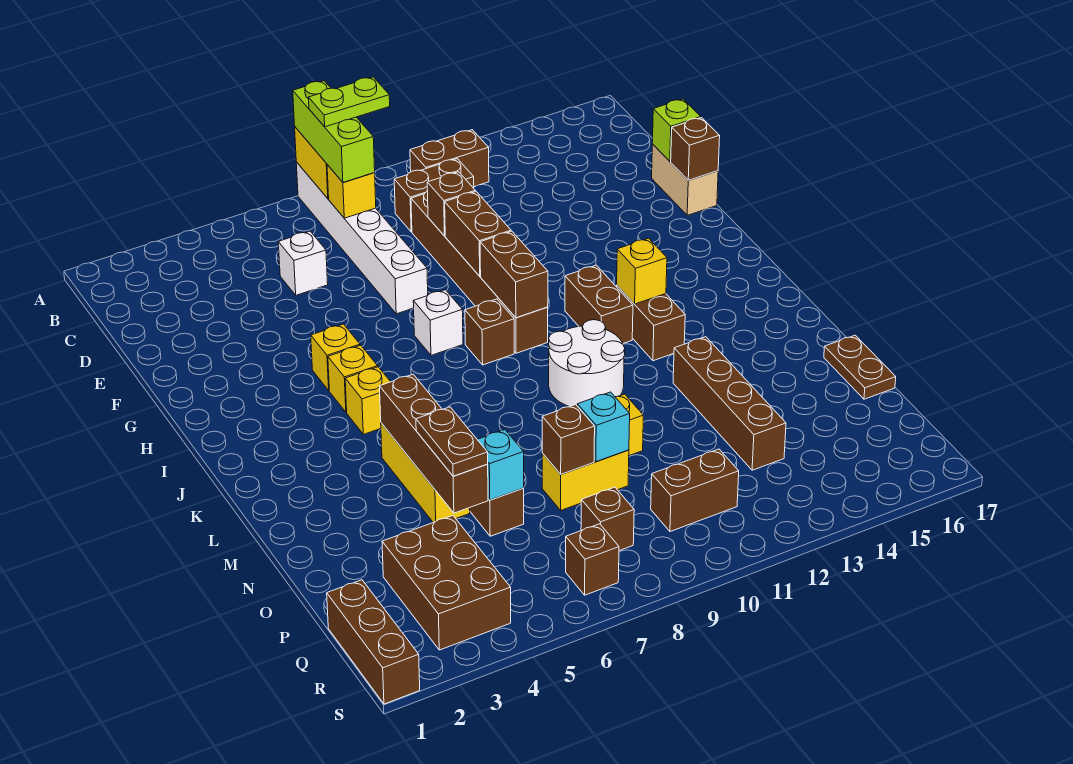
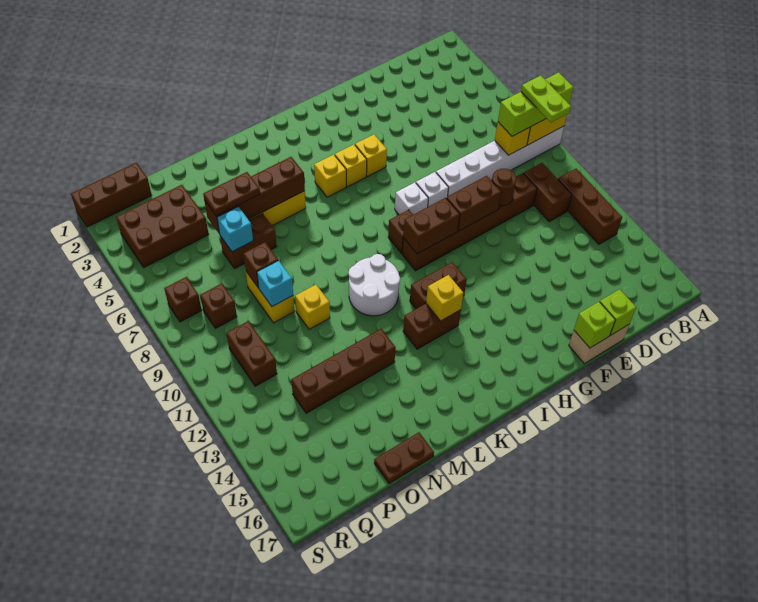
brown brick B11:B12 level 1 -> brown brick B11:B13 level 1
white brick D6 level 1 -> white brick G8 level 1
brown brick E10 level 2 -> brown round brick E10 level 2
brown brick F17 level 2 -> lime brick F17 level 2

